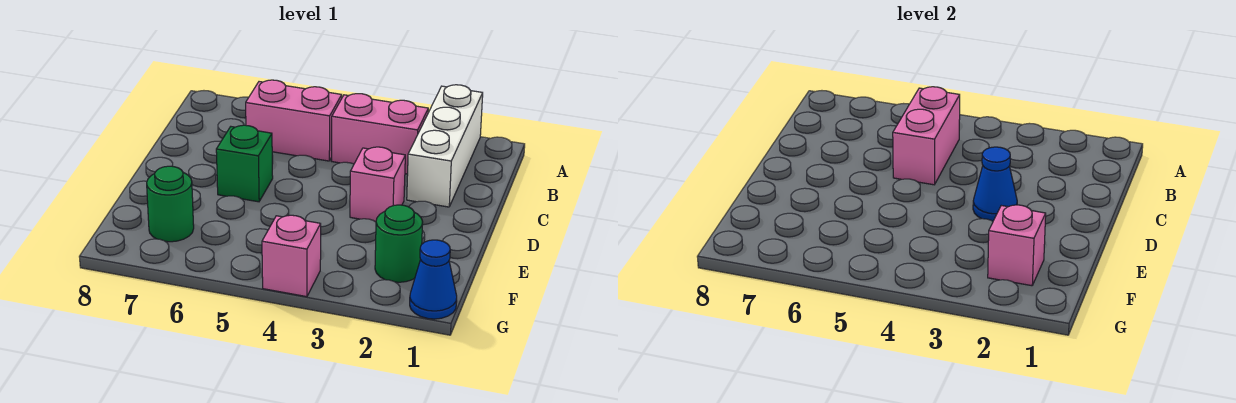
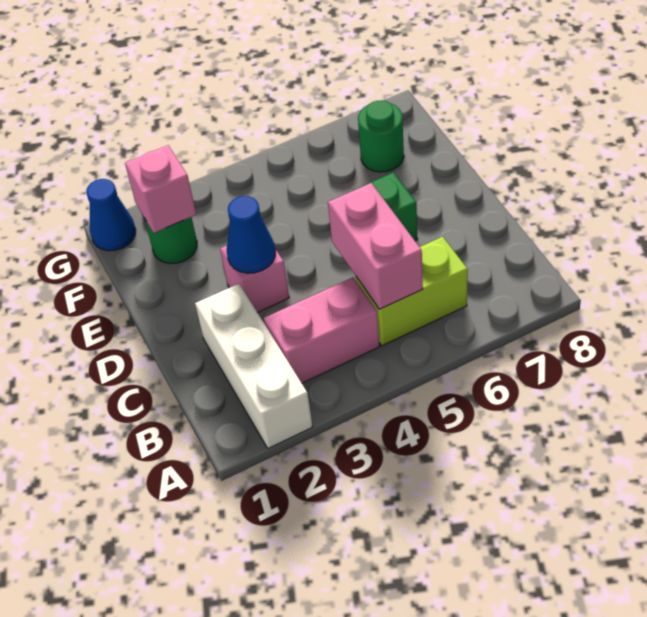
pink brick B5:B6 level 1 -> lime brick B5:B6 level 1
pink brick G4 level 1 -> none

